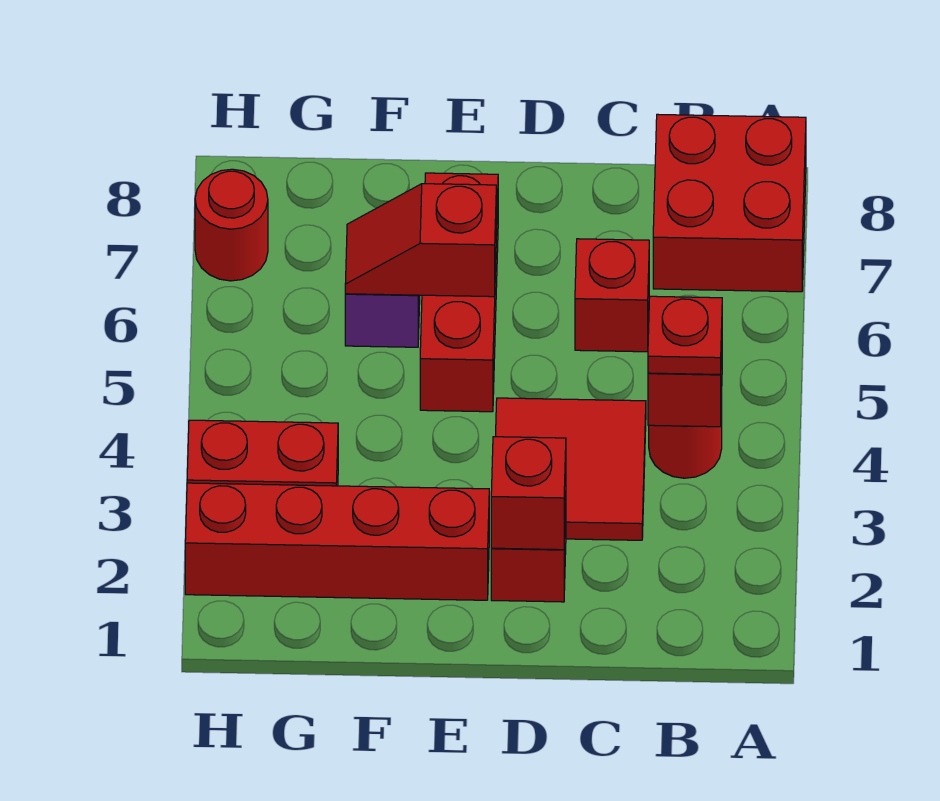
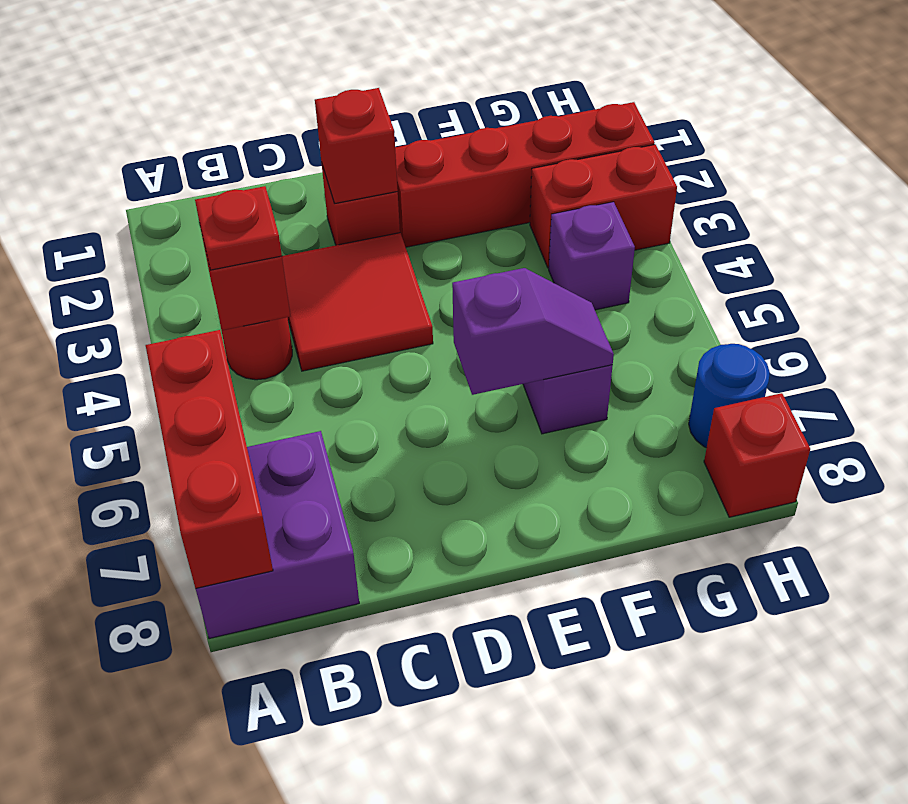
red brick A7:B8 level 1 -> purple brick A7:B8 level 1
red brick C6 level 1 -> red brick H8 level 1
red brick E5:E7 level 1 -> red brick A6:A8 level 2
red slope E6:F6 level 2 top E -> purple slope E6:F6 level 2 top E
none -> purple brick G4 level 1
red round brick H7 level 1 -> blue round brick H7 level 1

